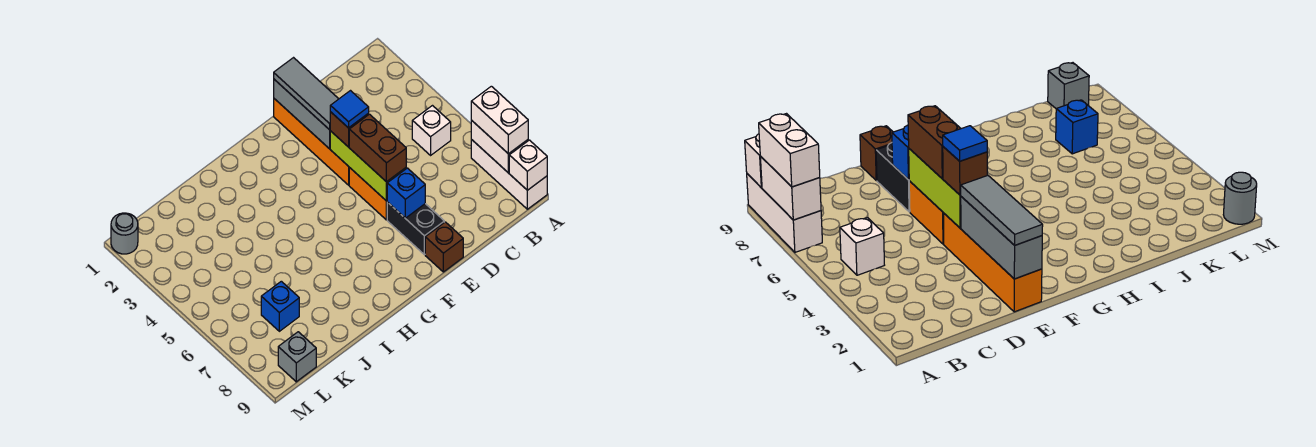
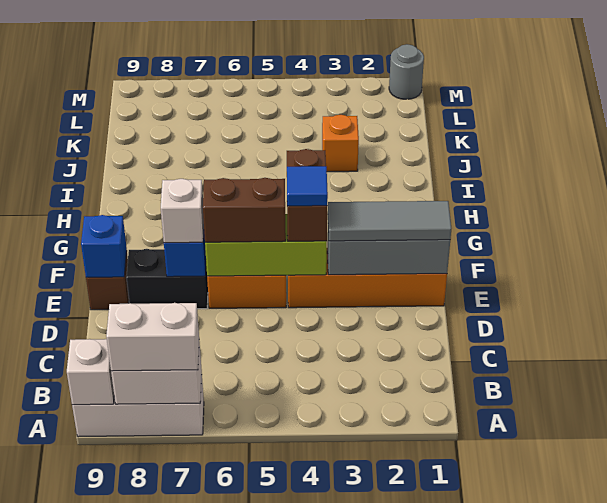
white brick B5 level 1 -> white brick E7 level 3
brown brick E4 level 3 -> brown brick E4:F4 level 3
none -> orange brick J3 level 1
blue brick K7 level 1 -> blue brick E9 level 2
grey brick L9 level 1 -> none

